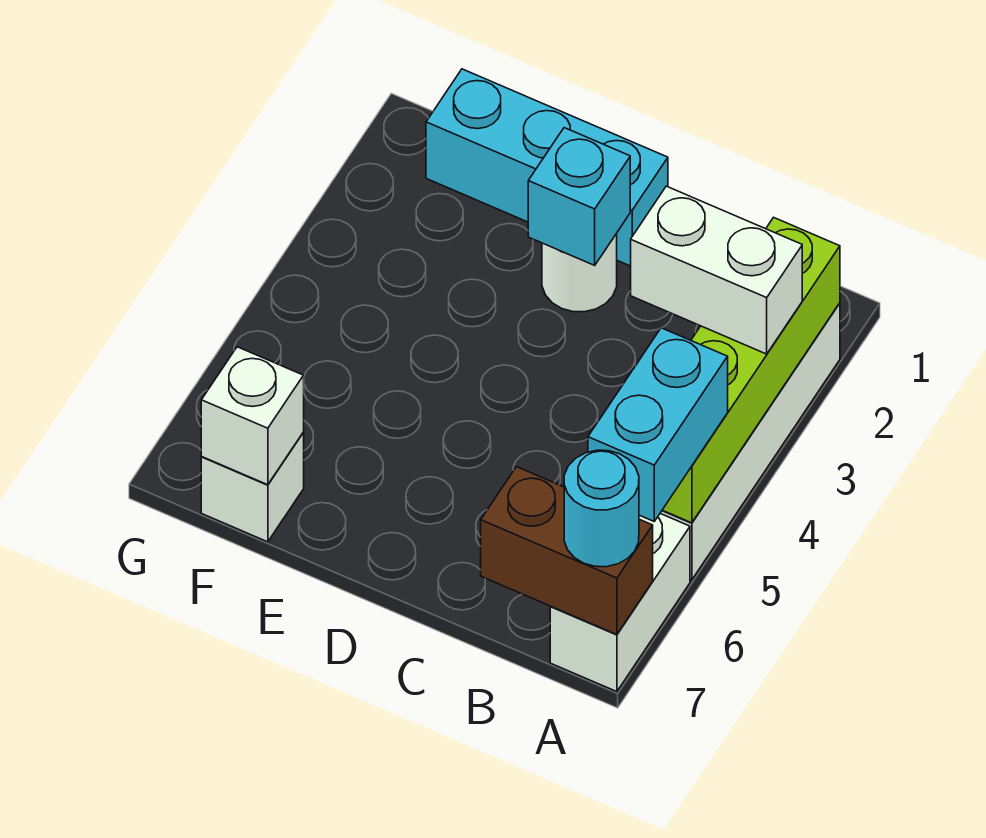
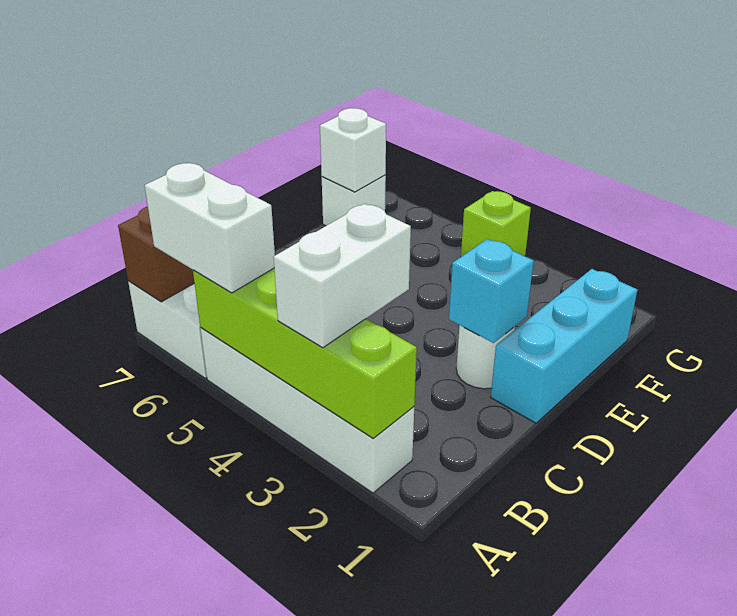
cyan brick A5:A6 level 3 -> white brick A5:A6 level 3
cyan round brick A7 level 3 -> none
none -> lime brick G4 level 1

